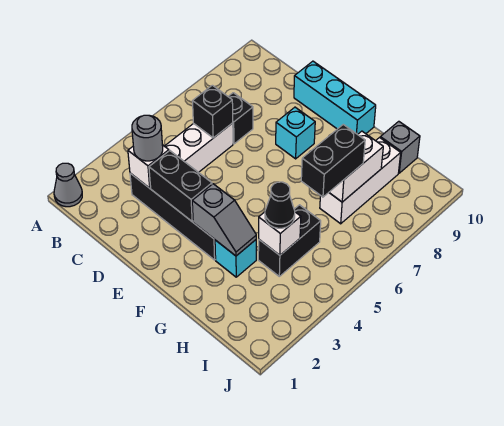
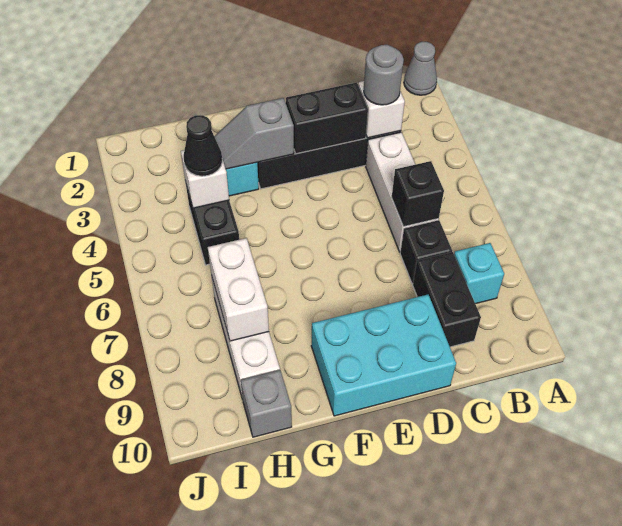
cyan brick D10:F10 level 1 -> cyan brick D9:F10 level 1
cyan brick E8 level 1 -> cyan brick B8 level 1
black brick H6:H7 level 3 -> black brick C8:C9 level 1

